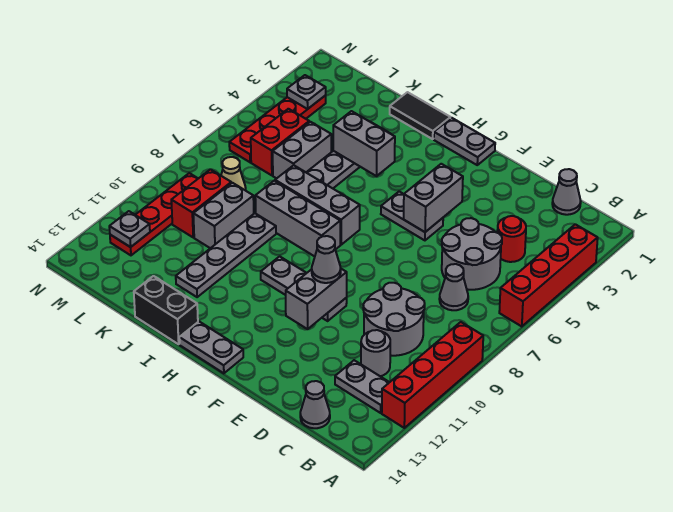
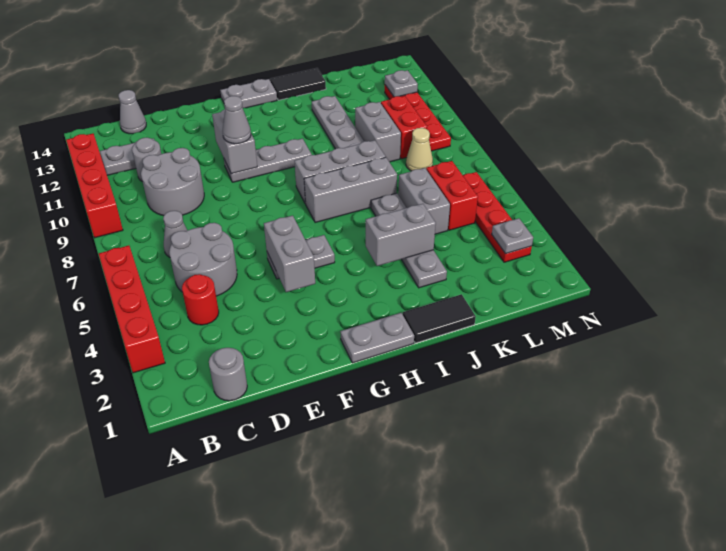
grey cone C1 level 1 -> grey round brick C1 level 1
black brick I14:J14 level 1 -> black tile I14:J14 level 1

